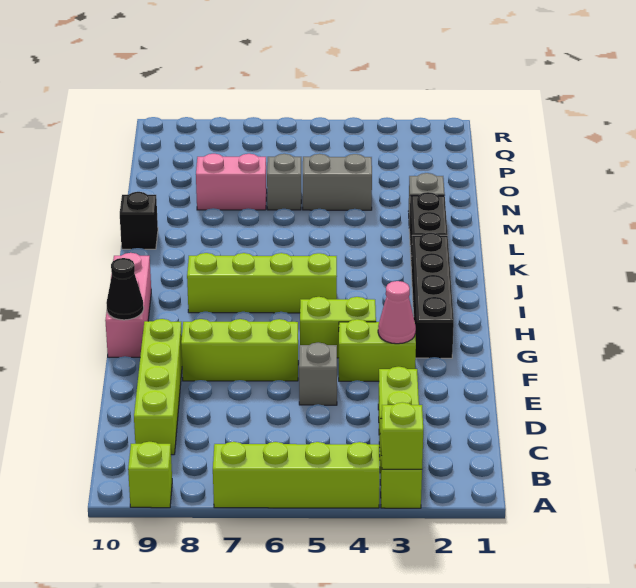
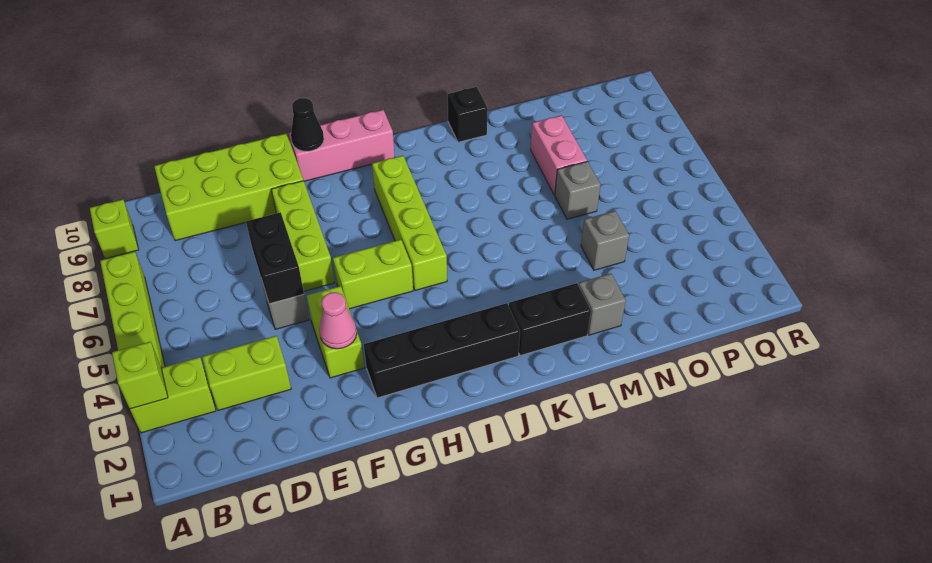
lime brick C9:F9 level 1 -> lime brick C9:F10 level 1
none -> black brick E5:E6 level 2
lime brick G4:G5 level 1 -> lime brick G5:H5 level 1
grey brick N4:N5 level 1 -> grey brick N4 level 1

